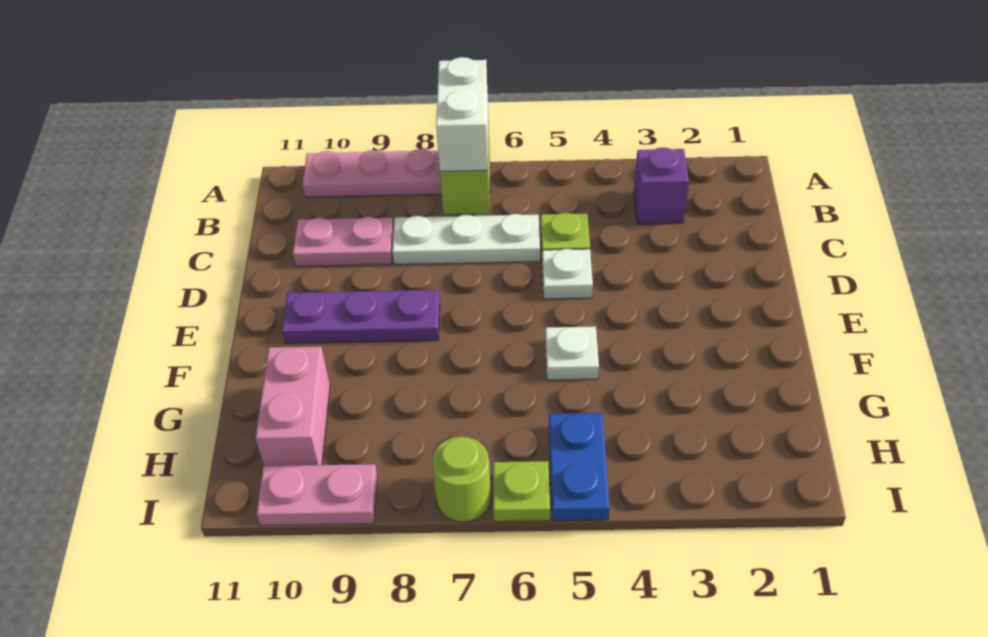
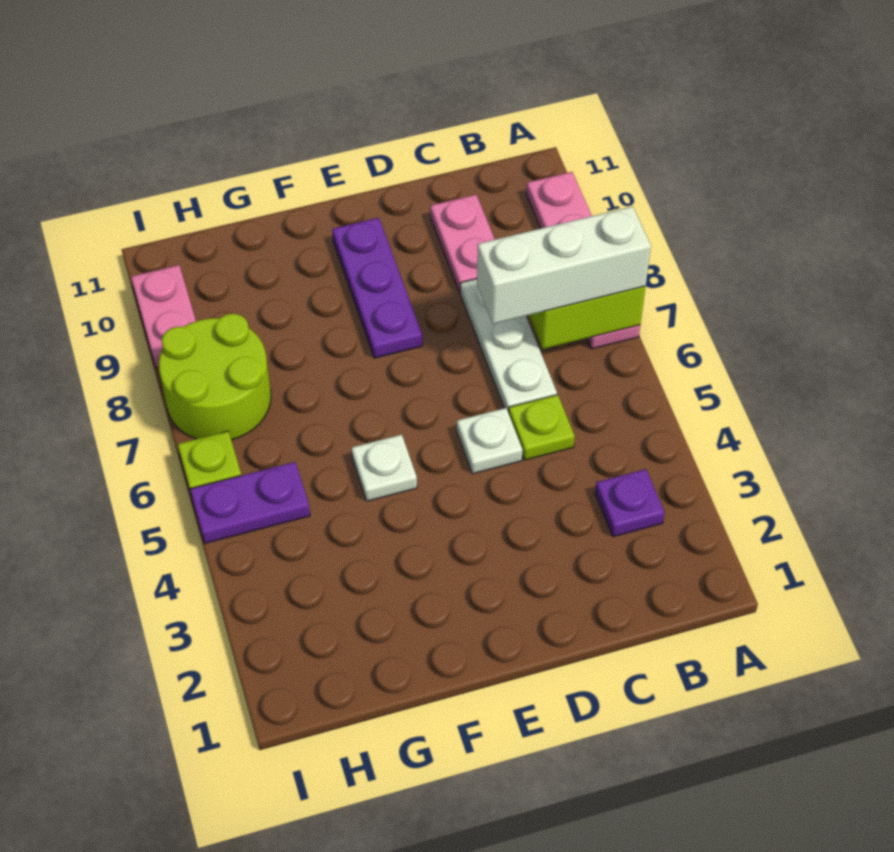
white brick A7:B7 level 3 -> white brick A7:C7 level 3
purple brick B3 level 1 -> purple plate B3 level 1
pink brick G10:H10 level 1 -> none
blue plate H5:I5 level 1 -> purple plate H5:I5 level 1
lime round brick I7 level 1 -> lime round brick H7:I8 level 1

